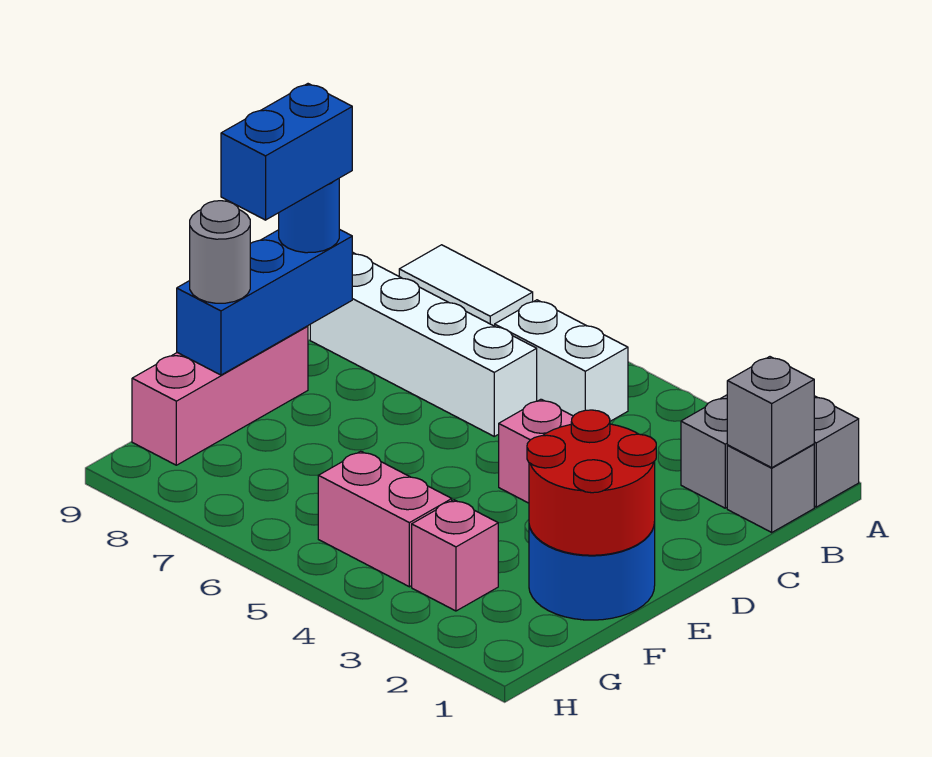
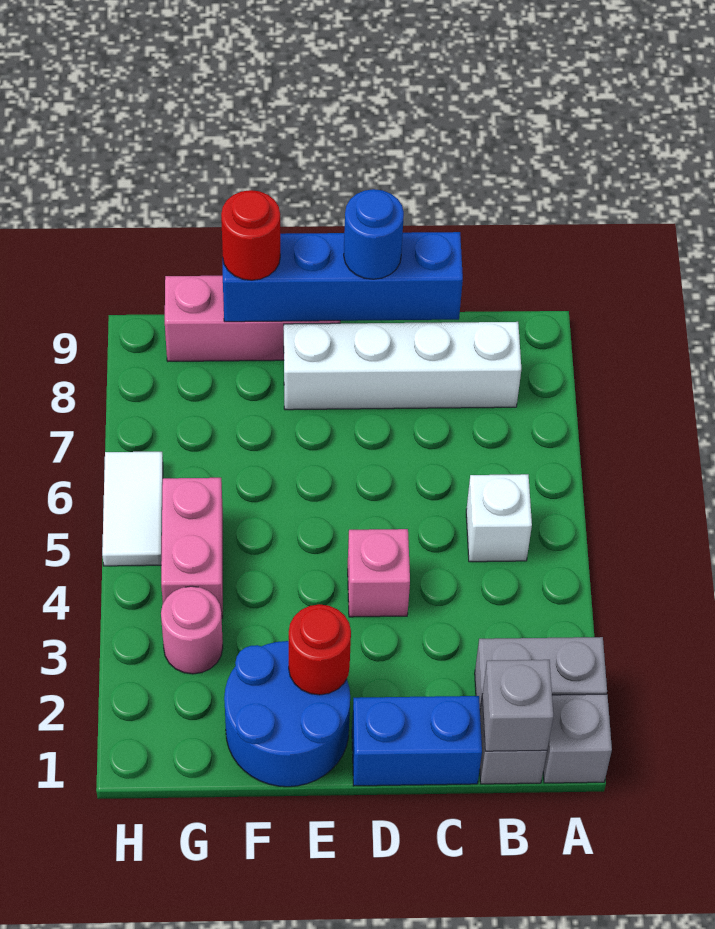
white tile A8:A9 level 1 -> white tile H5:H6 level 1
white brick B5:B6 level 1 -> white brick B5 level 1
white brick C6:C9 level 1 -> white brick B8:E8 level 1
blue brick D9:F9 level 2 -> blue brick C9:F9 level 2
blue brick D9:E9 level 4 -> blue brick C1:D1 level 1
red round brick E1:F2 level 2 -> red round brick E2 level 2
grey round brick F9 level 3 -> red round brick F9 level 3
pink brick G3 level 1 -> pink round brick G3 level 1

